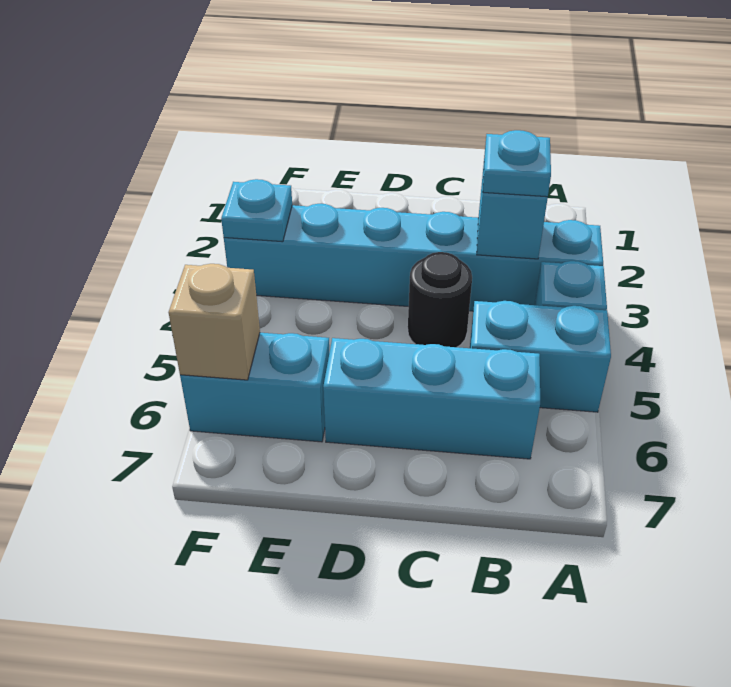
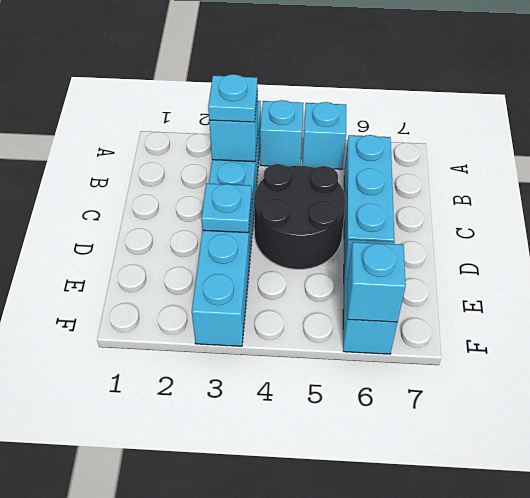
cyan brick A5:B5 level 1 -> cyan brick A5 level 1
black round brick C4 level 1 -> black round brick C4:D5 level 1
cyan plate F3 level 2 -> cyan plate D3 level 2
tan brick F6 level 2 -> cyan brick F6 level 2

